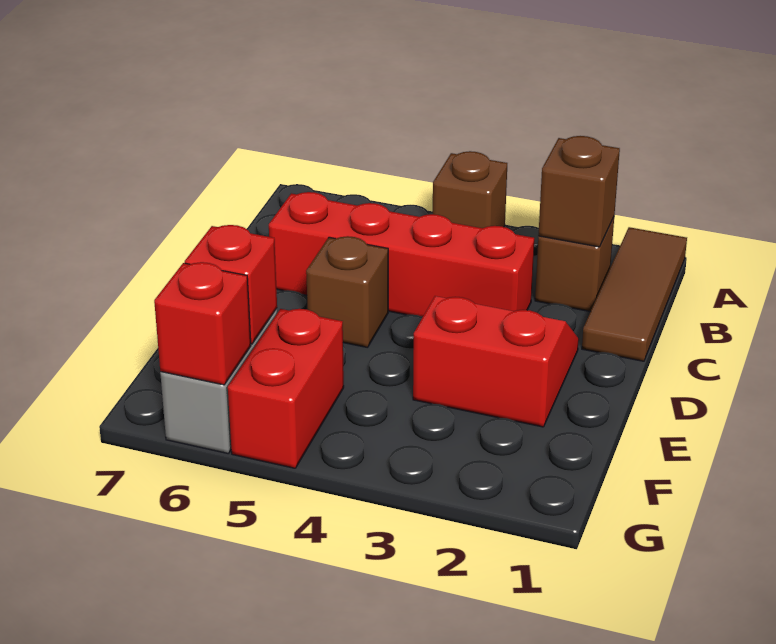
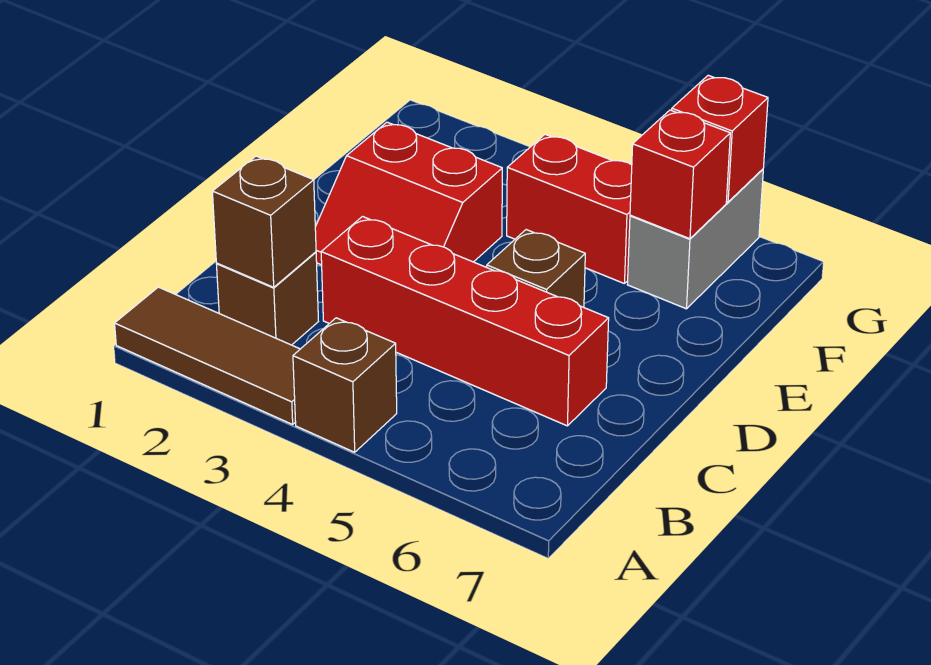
brown tile A1:C1 level 1 -> brown tile A1:A3 level 1
red brick F5:G5 level 1 -> red brick F4:F5 level 1

